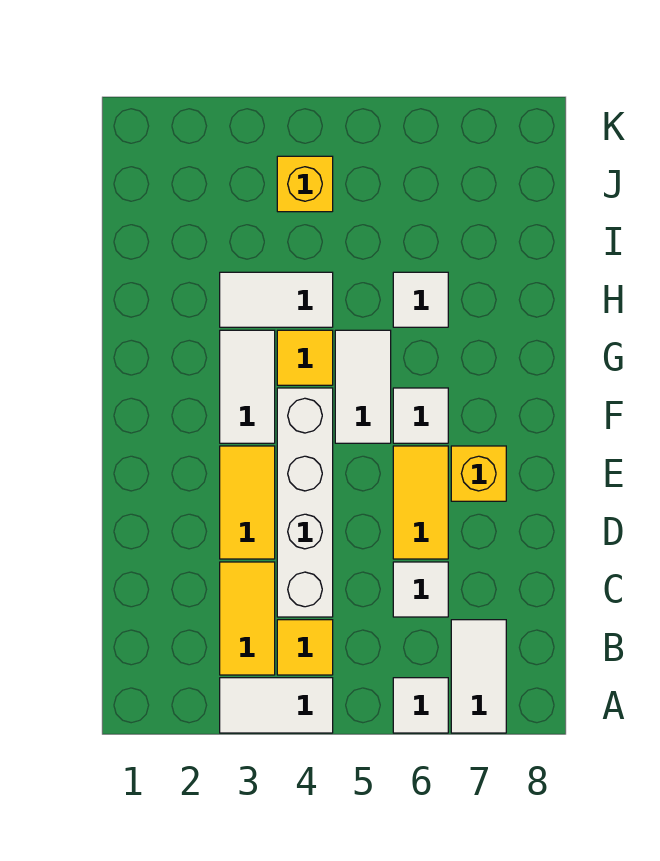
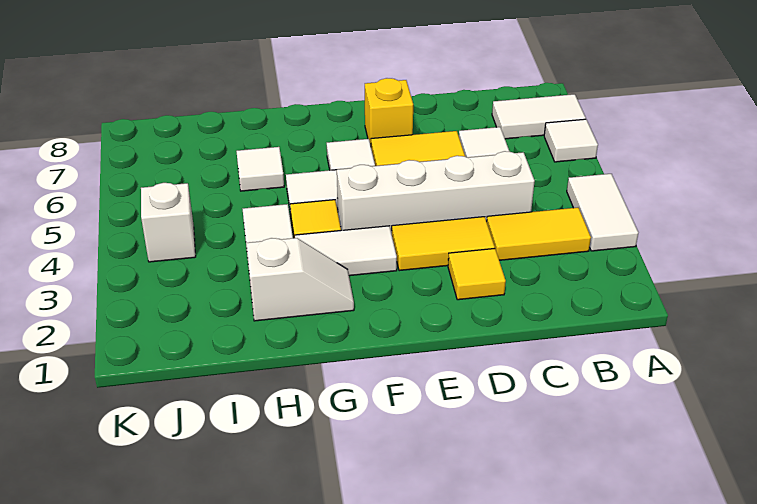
yellow tile B4 level 1 -> yellow tile D2 level 1
none -> white slope G2:H2 level 1 top H
yellow brick J4 level 1 -> white brick J4 level 1

